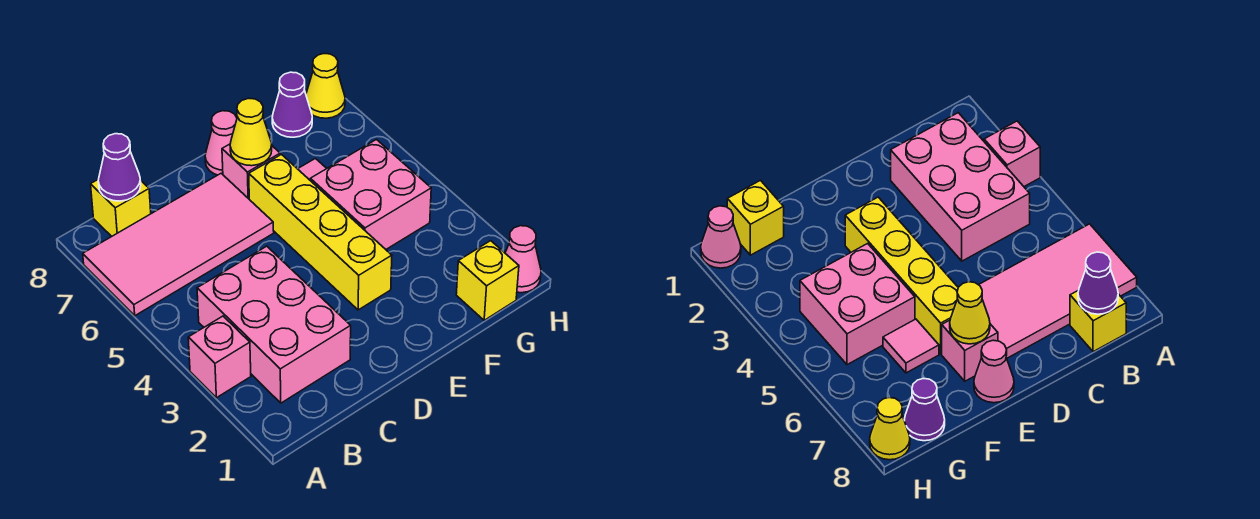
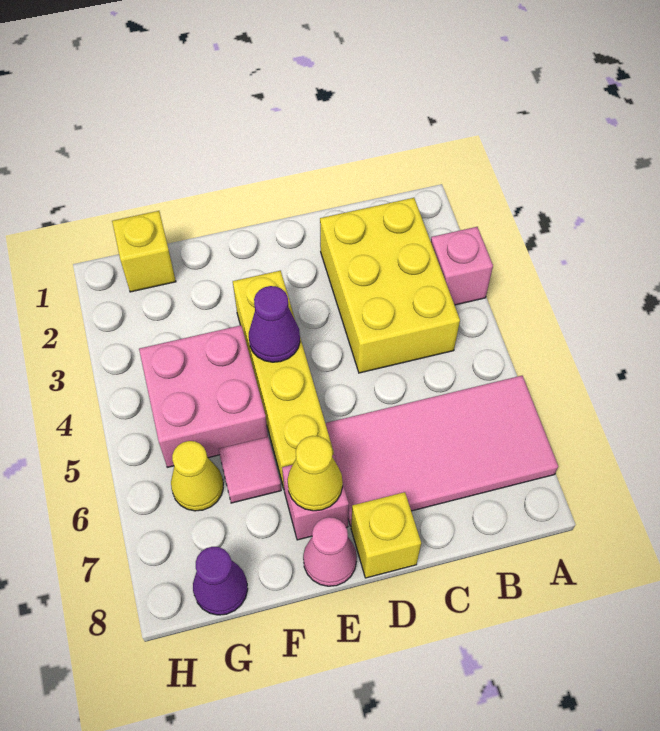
pink brick B2:C4 level 1 -> yellow brick B2:C4 level 1
yellow brick B8 level 1 -> yellow brick D8 level 1
purple cone B8 level 2 -> purple cone E4 level 2
pink cone H1 level 1 -> none
yellow cone H8 level 1 -> yellow cone G6 level 1

